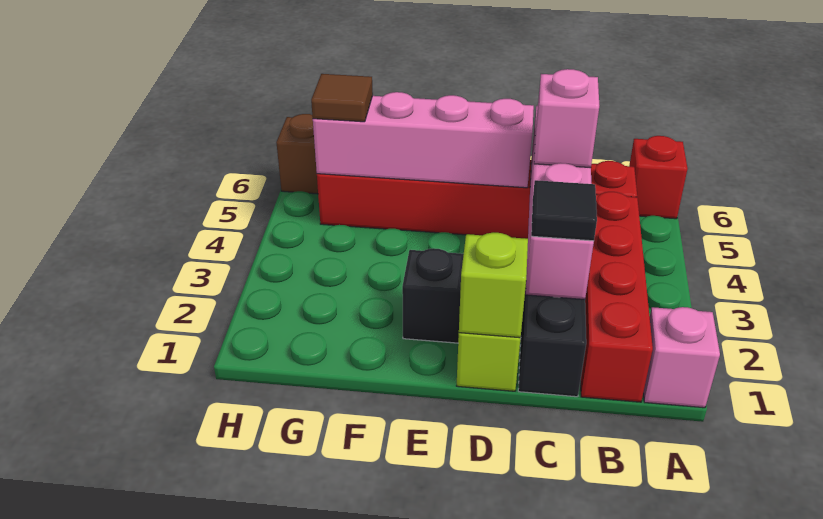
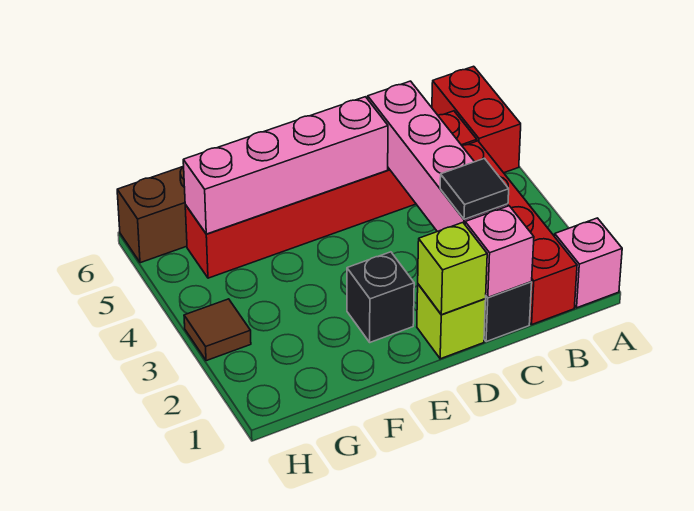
red brick A6 level 1 -> red brick A5:A6 level 1
pink brick C4 level 3 -> pink brick C1 level 2
brown tile G5 level 3 -> brown tile H3 level 1

